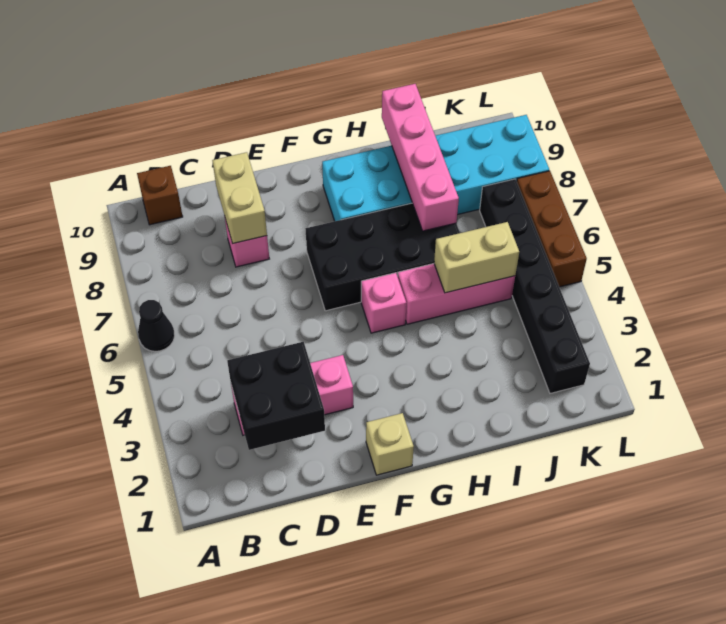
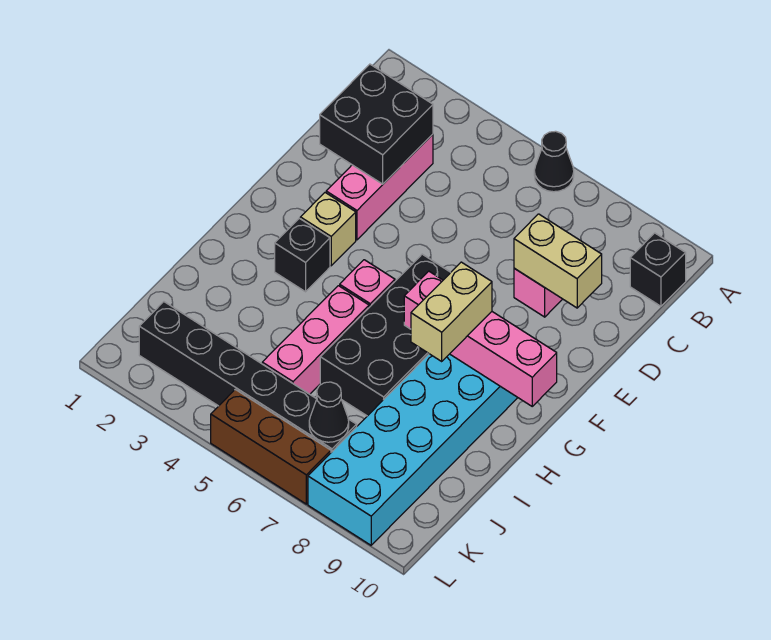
brown brick B10 level 1 -> black brick B10 level 1
tan brick F1 level 1 -> tan brick F3 level 1
none -> black brick G3 level 1
tan brick I5:J5 level 2 -> tan brick G8:H8 level 3
pink brick I7:I10 level 2 -> pink brick G7:G10 level 2
none -> black cone K7 level 2

